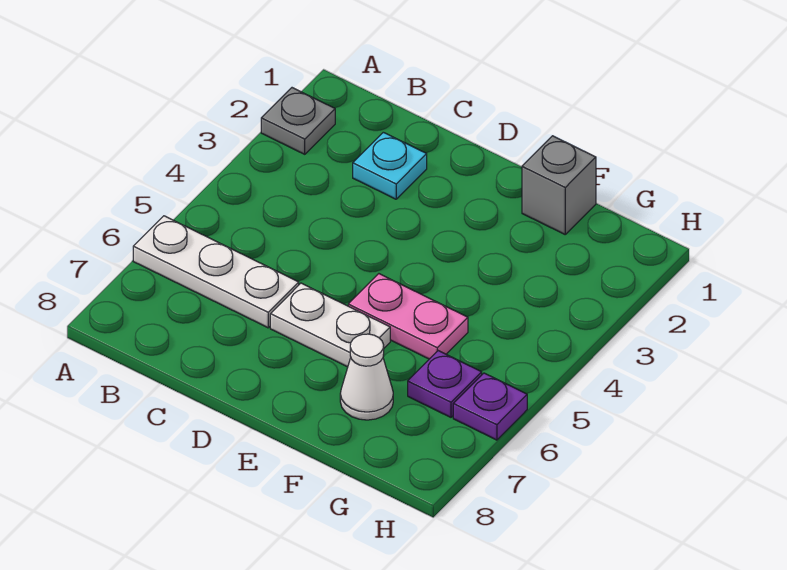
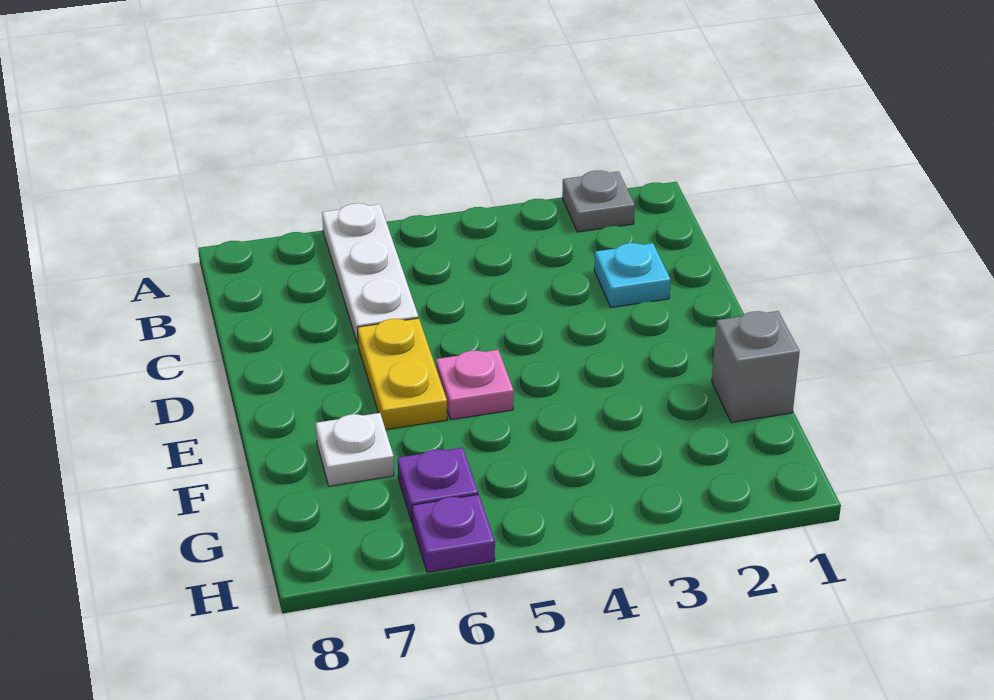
white plate D6:E6 level 1 -> yellow plate D6:E6 level 1
pink plate E5:F5 level 1 -> pink plate E5 level 1
white cone F7 level 1 -> white plate F7 level 1

